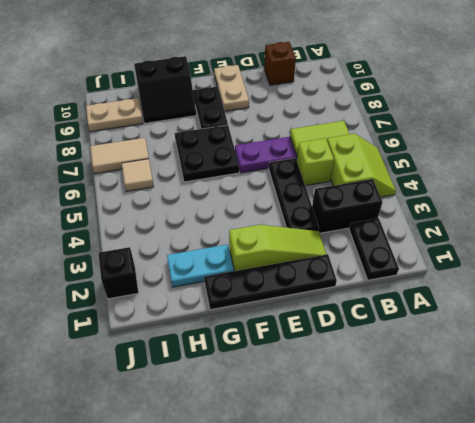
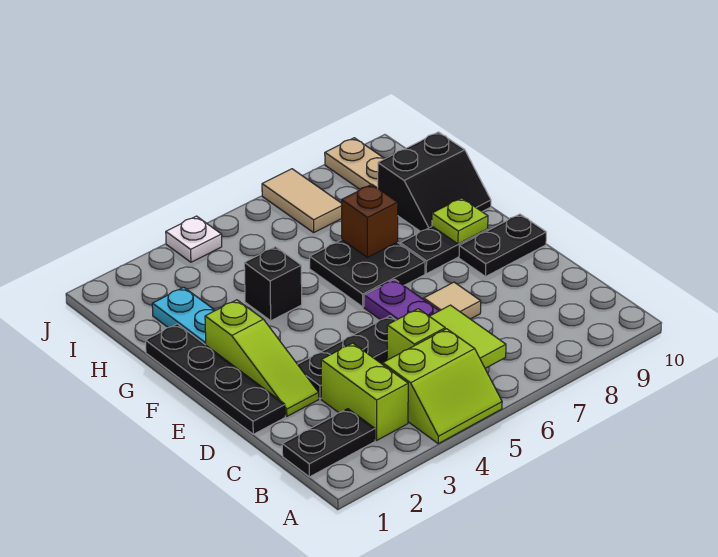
black brick B3:C3 level 1 -> lime brick B3:C3 level 1
brown brick C10 level 1 -> brown brick G7 level 2
tan plate E9:E10 level 1 -> black plate E9:E10 level 1
none -> lime plate F9 level 2
black slope G9:H10 level 1 top 10 -> black slope G9:H10 level 1 top H
tan tile I6 level 1 -> tan tile D7 level 1
black brick J2 level 1 -> black brick G4 level 1
none -> white plate J4 level 1

